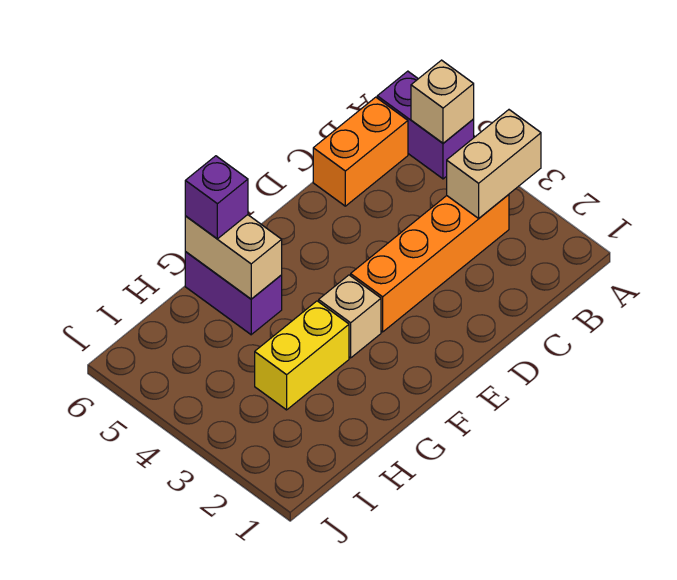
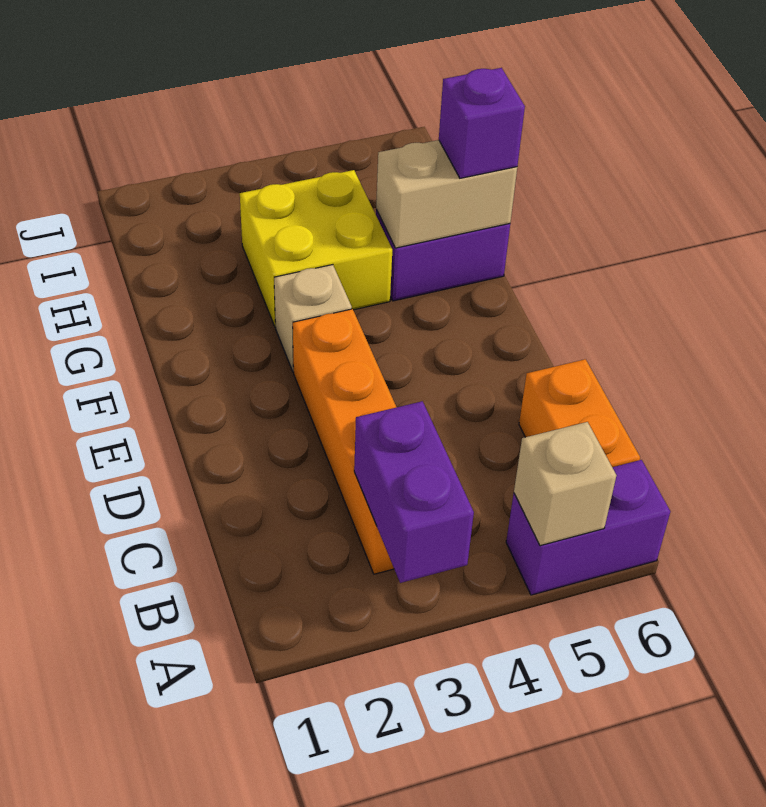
tan brick A3:B3 level 2 -> purple brick A3:B3 level 2
yellow brick G3:H3 level 1 -> yellow brick G3:H4 level 1

